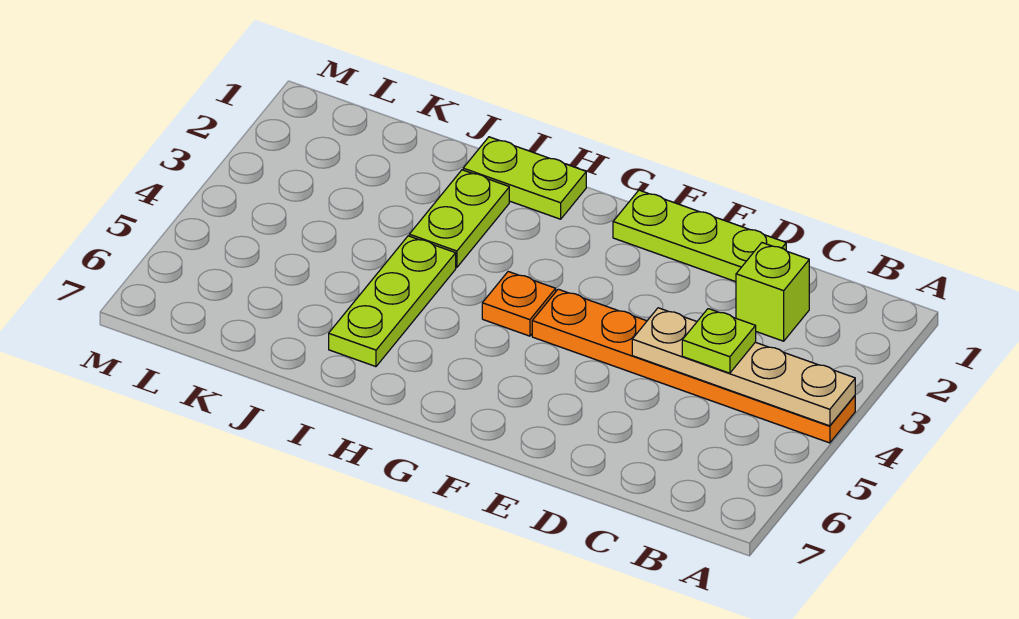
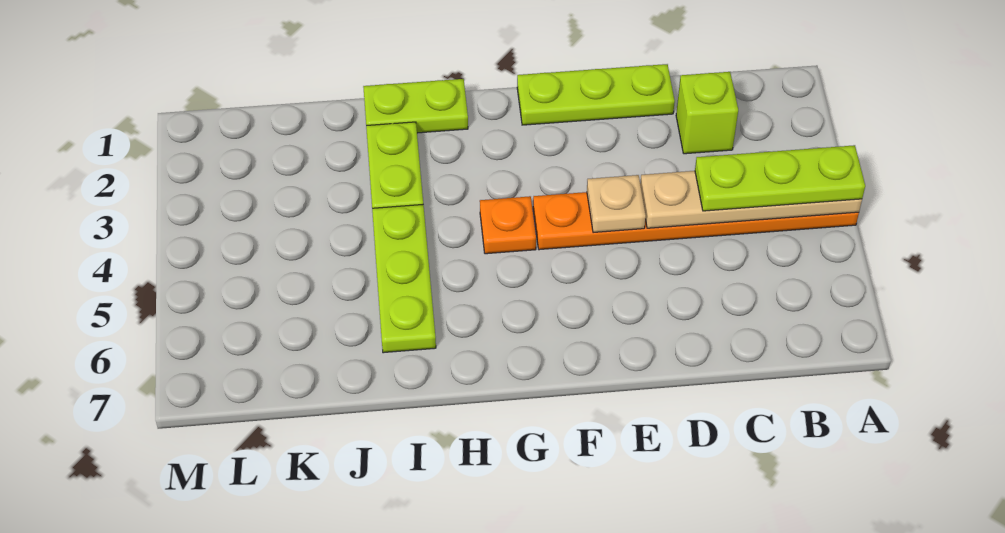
lime plate C4 level 3 -> lime plate A4:C4 level 3
none -> tan plate E4 level 2

